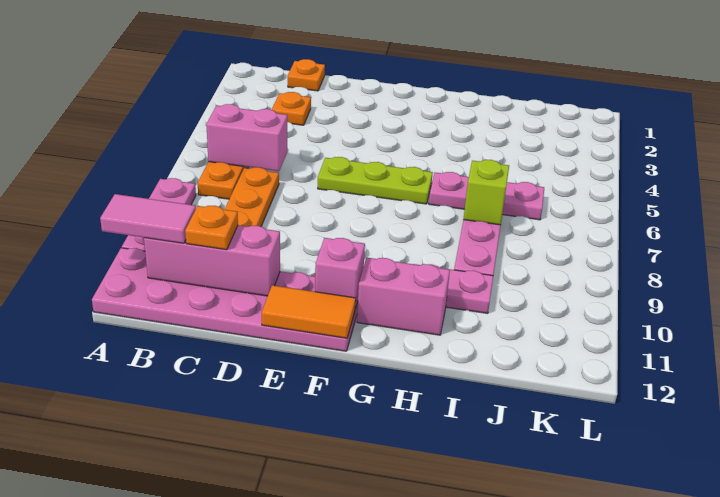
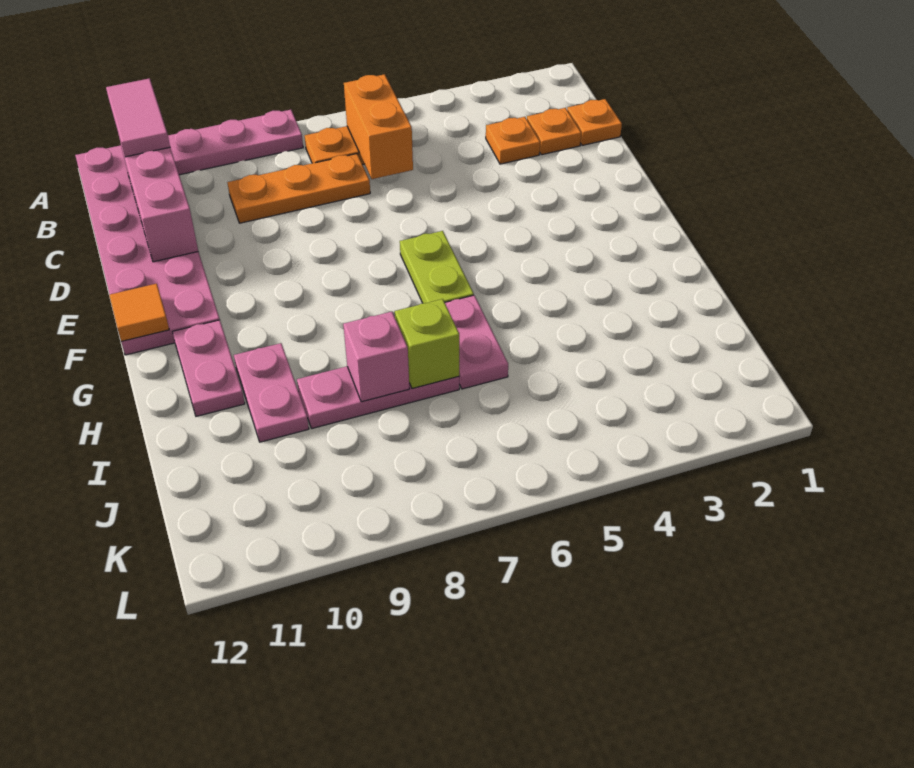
pink brick B6:C6 level 2 -> orange brick B6:C6 level 2
orange plate C11 level 3 -> orange plate C2 level 1
lime plate E6:G6 level 1 -> lime plate F6:G6 level 1
orange tile E12:F12 level 2 -> orange tile F12 level 2
pink brick F11 level 2 -> pink brick I8 level 2
pink brick G11:H11 level 1 -> pink plate G11:H11 level 1
pink plate H6:J6 level 1 -> pink plate H6:I6 level 1

